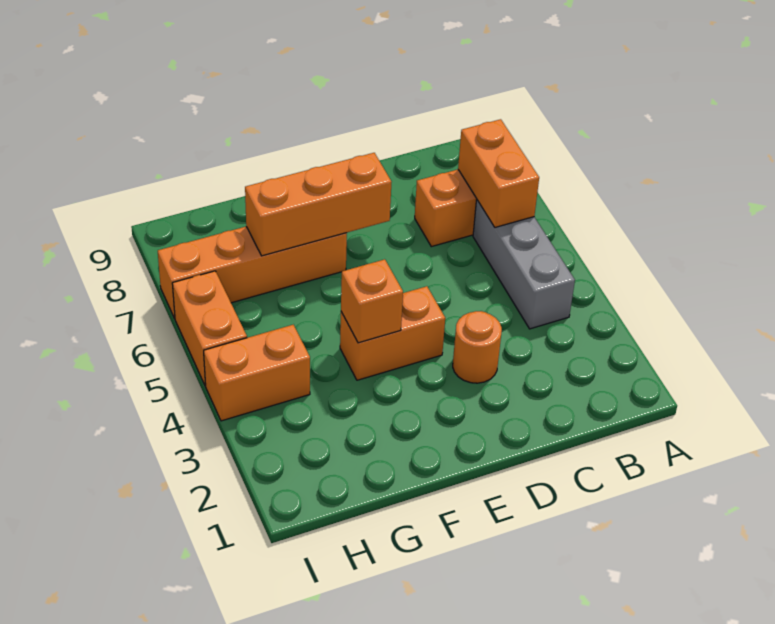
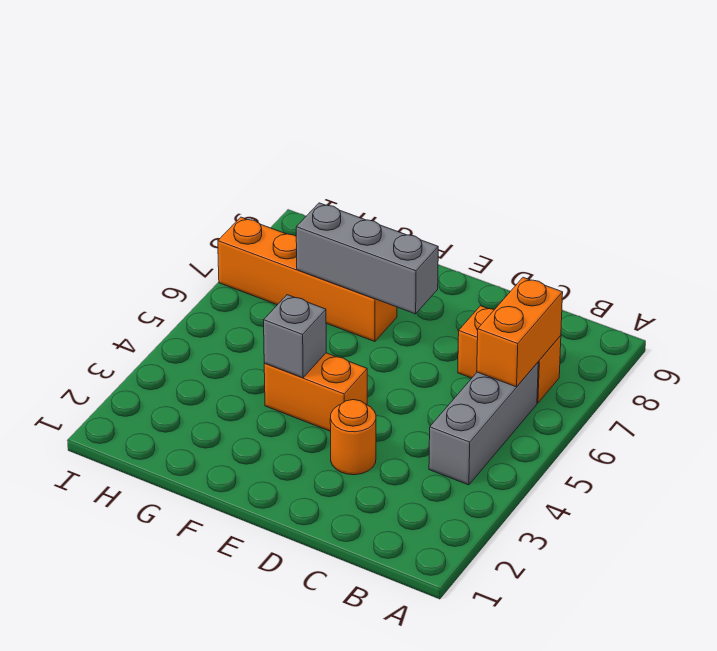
orange brick E7:G7 level 2 -> grey brick E7:G7 level 2
orange brick F4 level 2 -> grey brick F4 level 2
orange brick H4:I4 level 1 -> none
orange brick I5:I6 level 1 -> none

